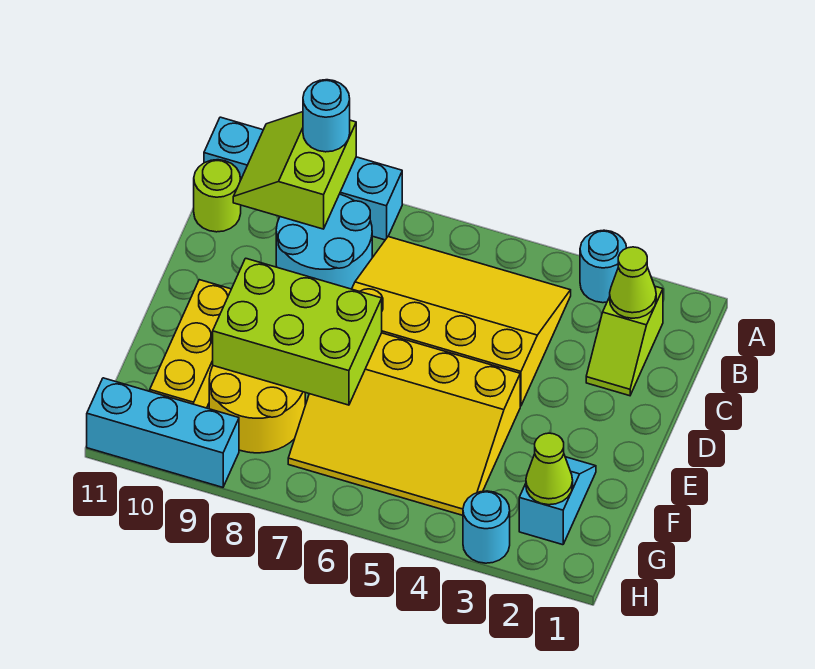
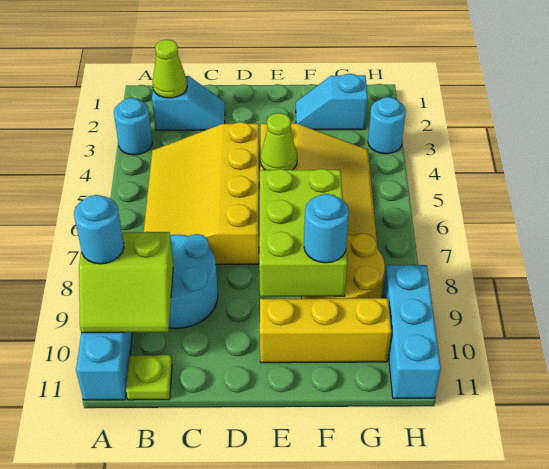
lime slope B2:C2 level 1 top B -> cyan slope B2:C2 level 1 top B
lime round brick B11 level 1 -> lime plate B11 level 1
none -> cyan round brick F9 level 3
lime cone G2 level 2 -> lime cone E5 level 2

